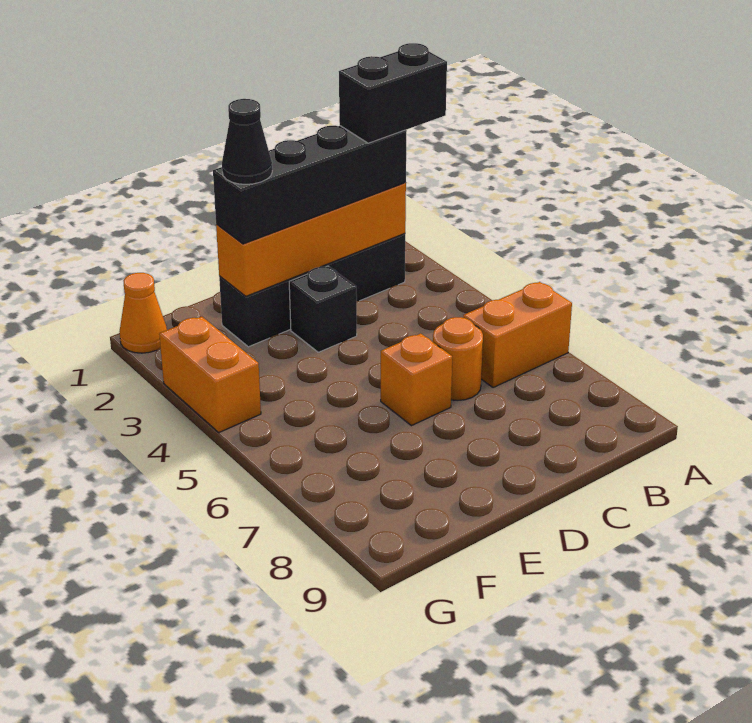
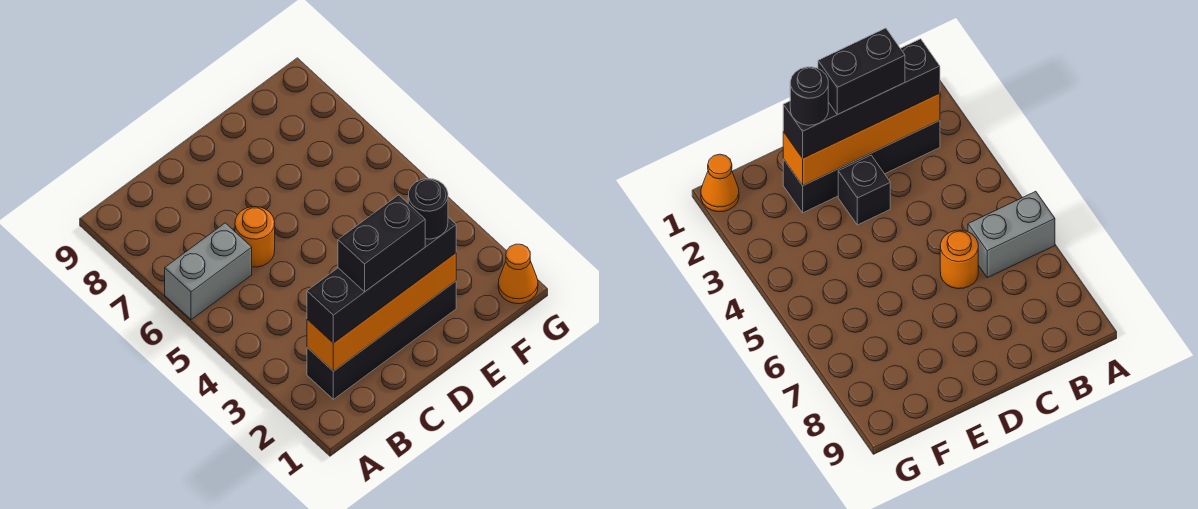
black brick A2:B2 level 4 -> black brick C2:D2 level 4
orange brick A6:B6 level 1 -> grey brick A6:B6 level 1
orange brick D6 level 1 -> none
black cone E2 level 4 -> black round brick E2 level 4
orange brick G3:G4 level 1 -> none

